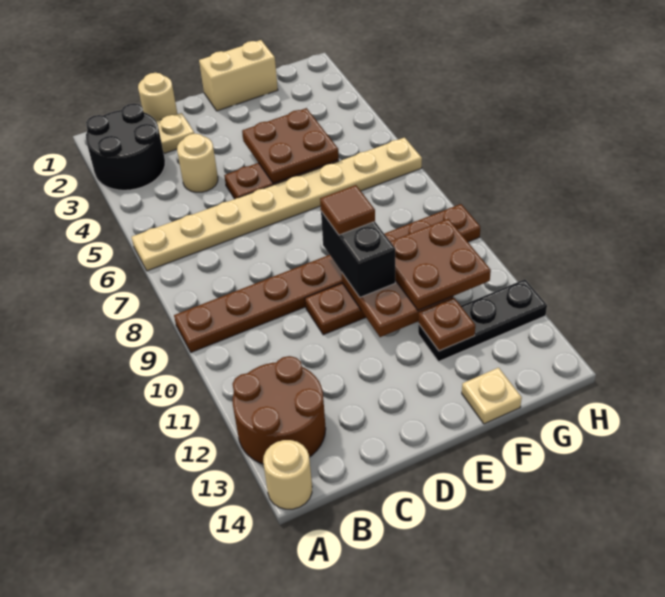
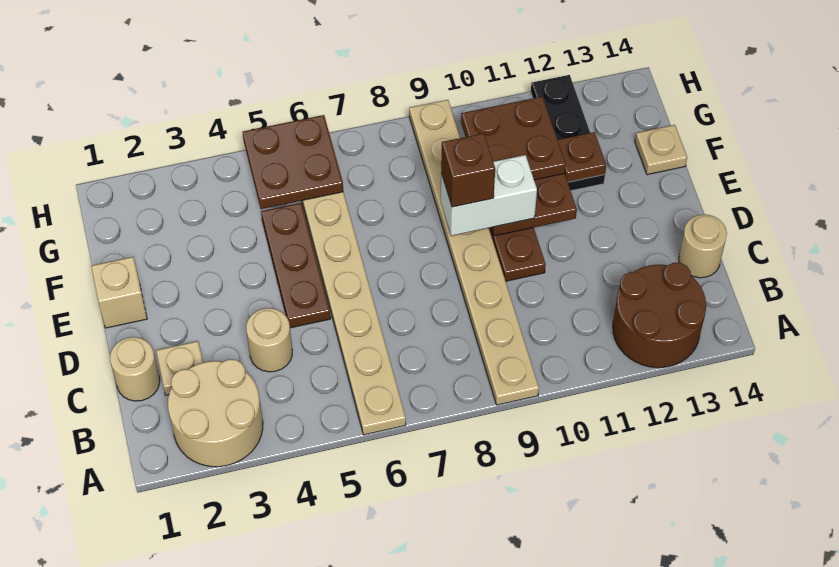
black round brick A2:B3 level 1 -> tan round brick A2:B3 level 1
brown plate A9:H9 level 1 -> tan plate A9:H9 level 1
tan round brick A14 level 1 -> tan round brick C14 level 1
tan brick E1:F1 level 1 -> tan brick E1 level 1
brown plate E4:F5 level 2 -> brown plate G5:H6 level 2
black brick E9:E10 level 3 -> white brick E9:E10 level 3
brown tile E9 level 4 -> brown brick E9 level 4

